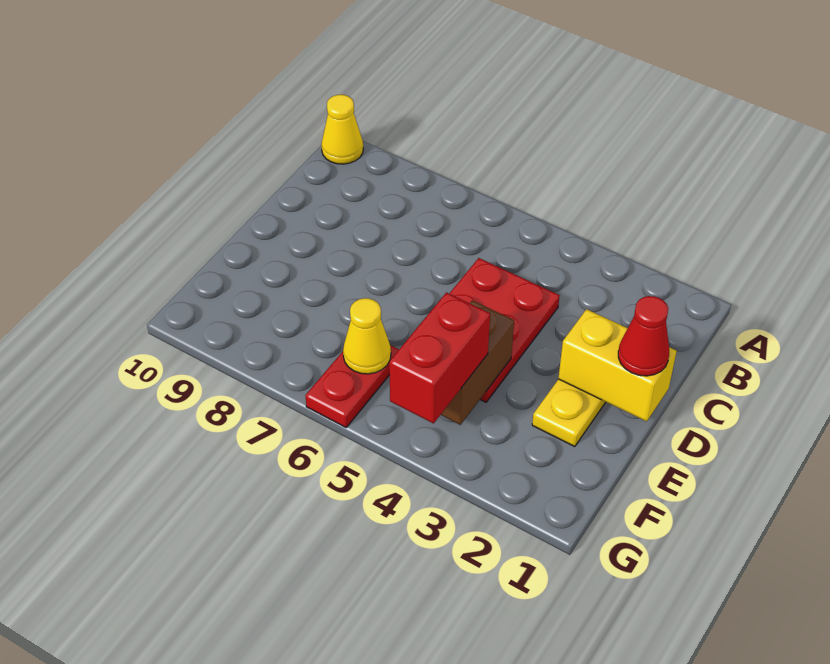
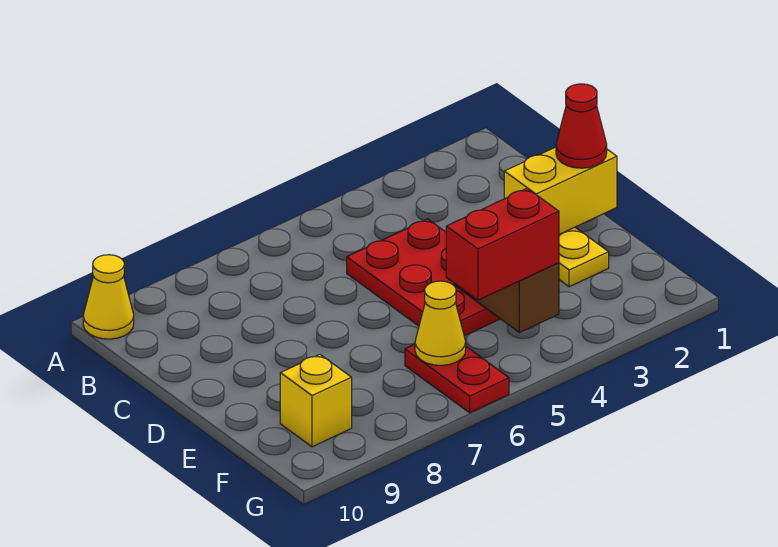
red brick F4:G4 level 3 -> red brick F4:F5 level 3
none -> yellow brick F9 level 1

